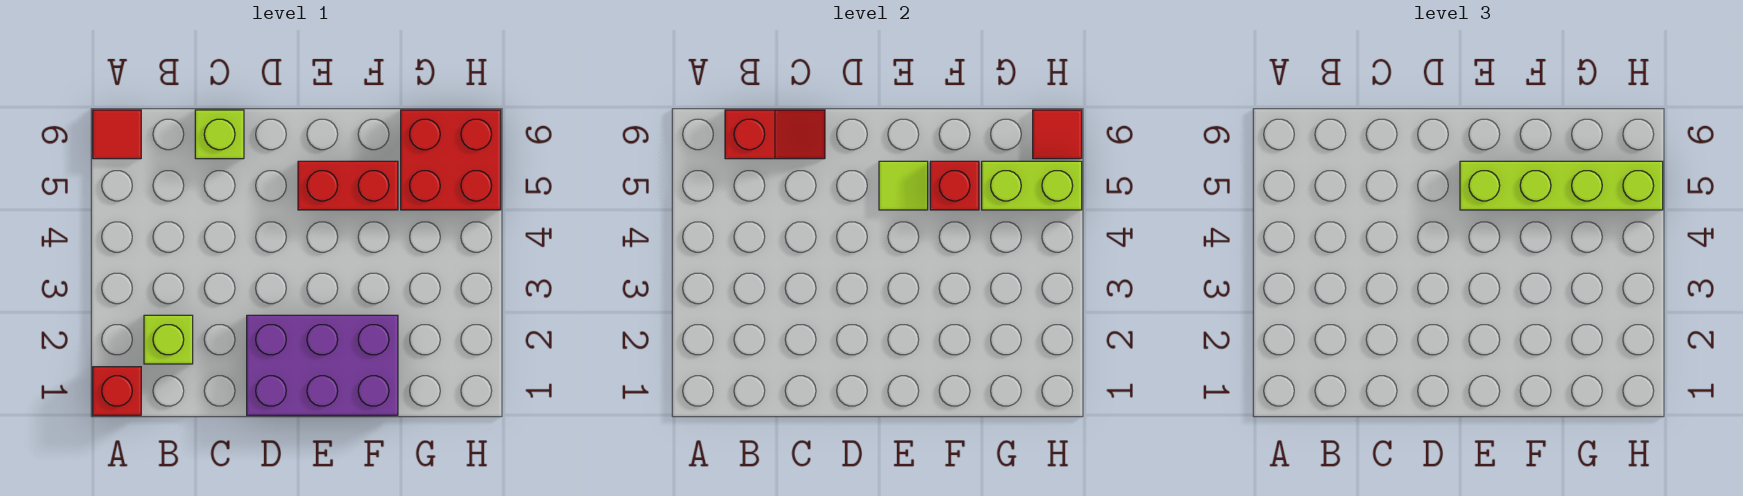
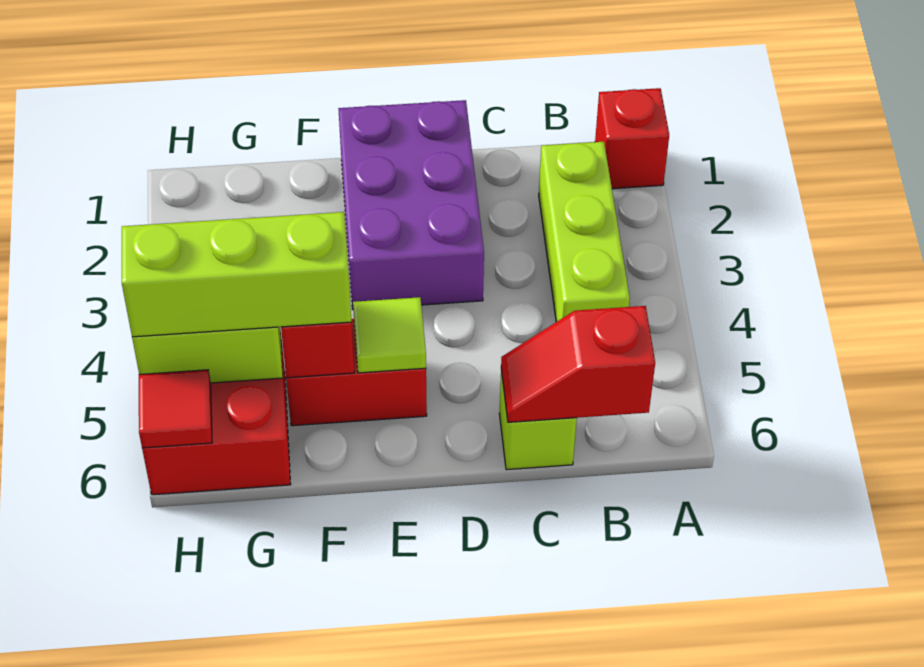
red tile A6 level 1 -> none
lime brick B2 level 1 -> lime brick B2:B4 level 1
purple brick D1:F2 level 1 -> purple brick D1:E3 level 1
lime brick E5:H5 level 3 -> lime brick F5:H5 level 3

